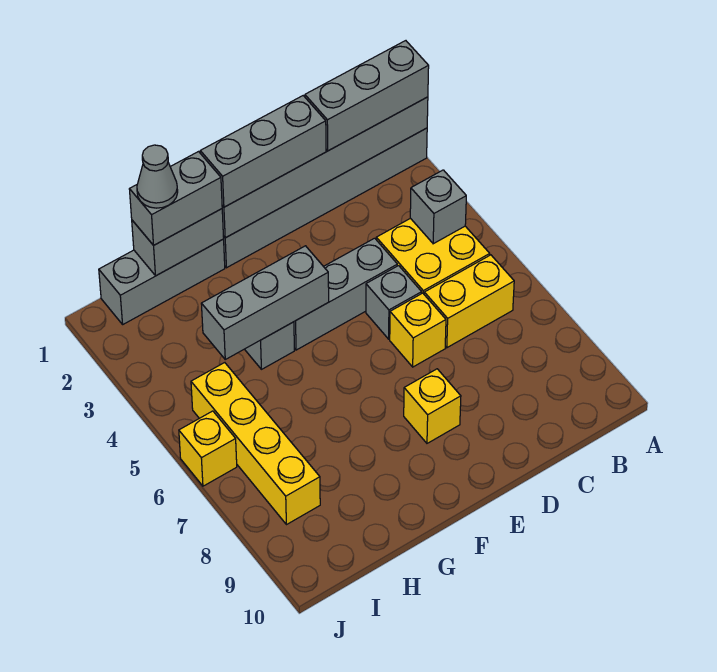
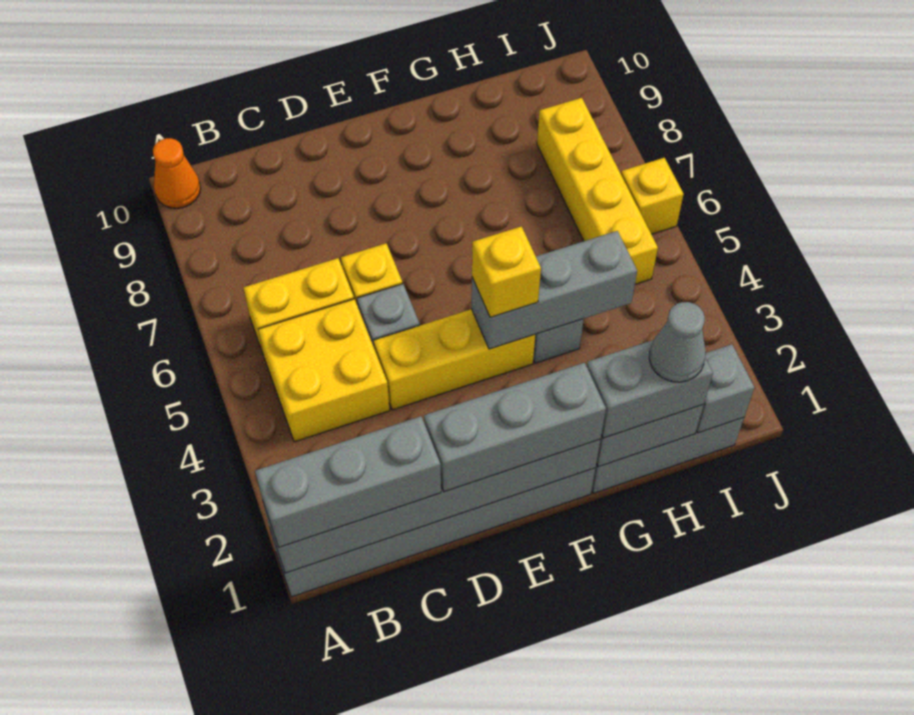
none -> orange cone A10 level 1
grey brick B4 level 2 -> grey brick I1 level 2
grey brick D4:F4 level 1 -> yellow brick D4:F4 level 1
yellow brick E8 level 1 -> yellow brick F4 level 3

